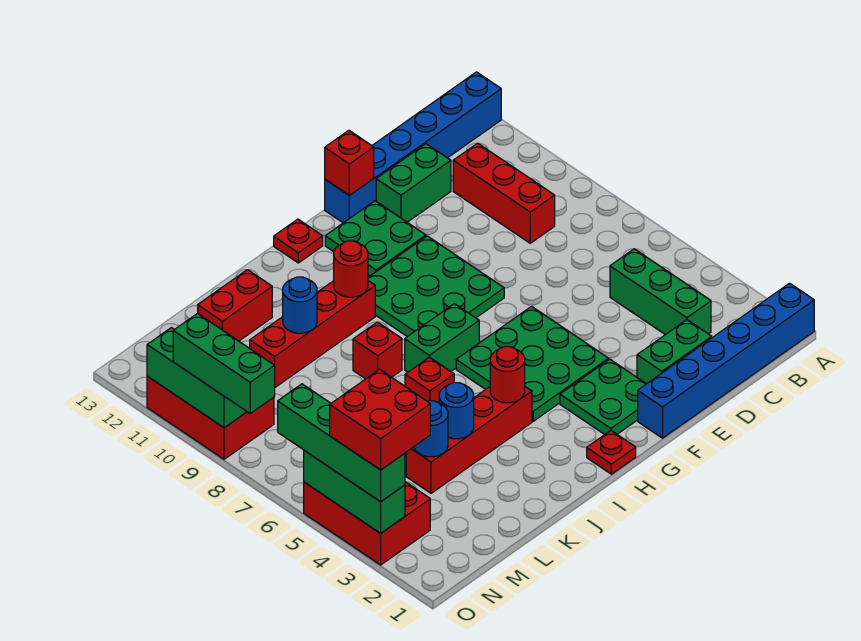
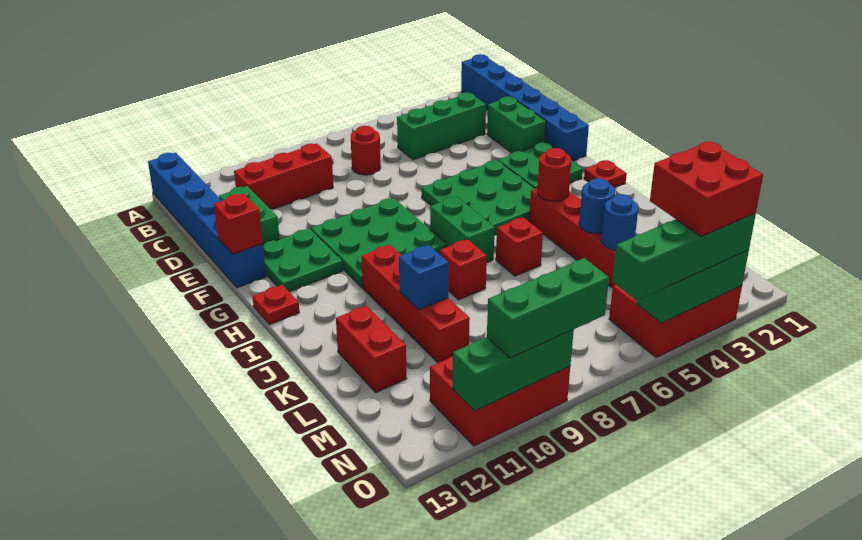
red round brick I10 level 2 -> red round brick C7 level 1
blue round brick K10 level 2 -> blue brick K10 level 2

